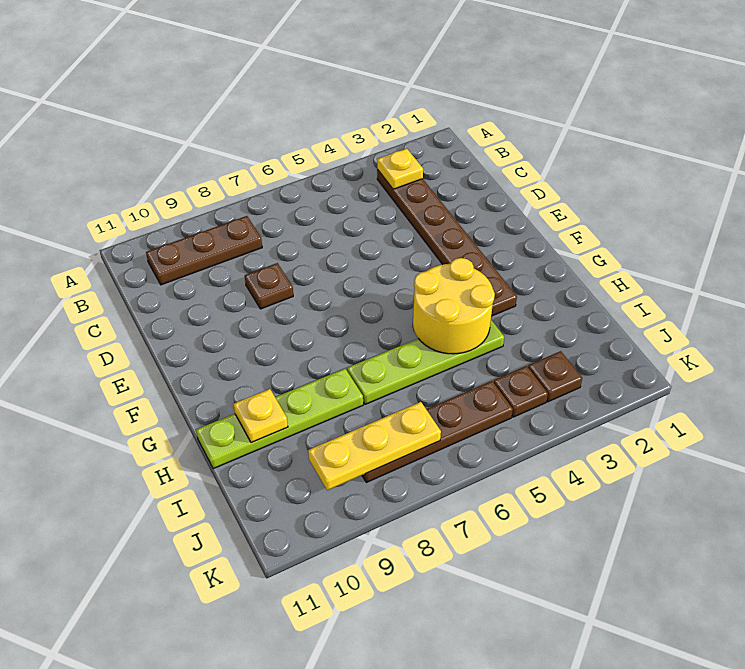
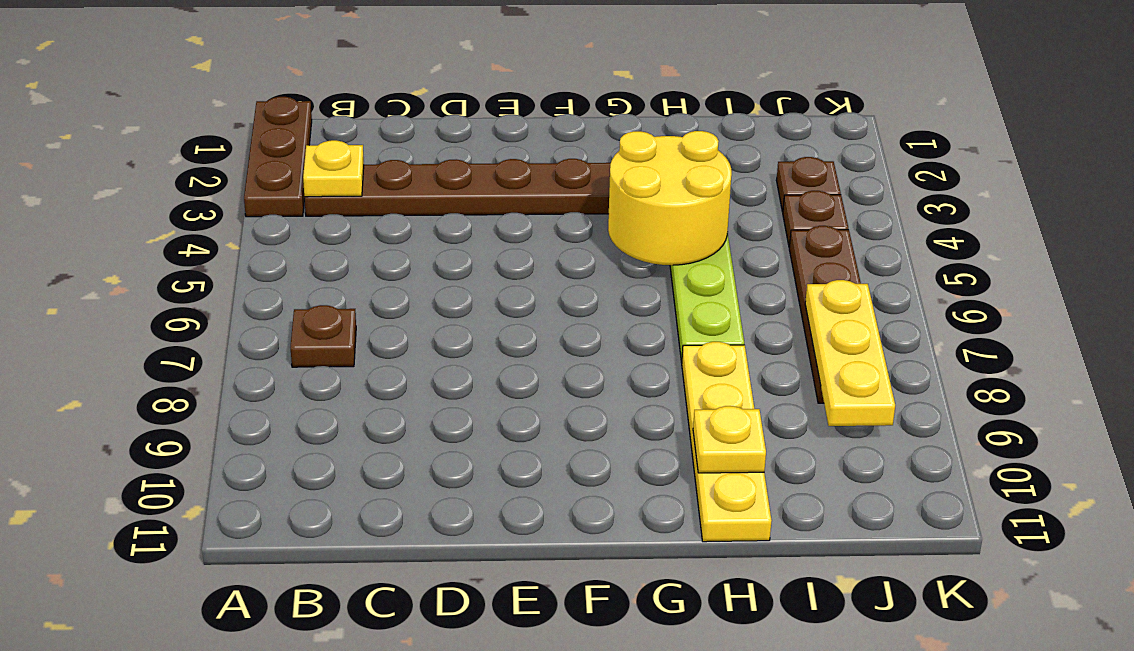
brown plate B8:B10 level 1 -> brown plate A1:A3 level 1
brown plate D8 level 1 -> brown plate B7 level 1
lime plate H8:H11 level 1 -> yellow plate H8:H11 level 1

